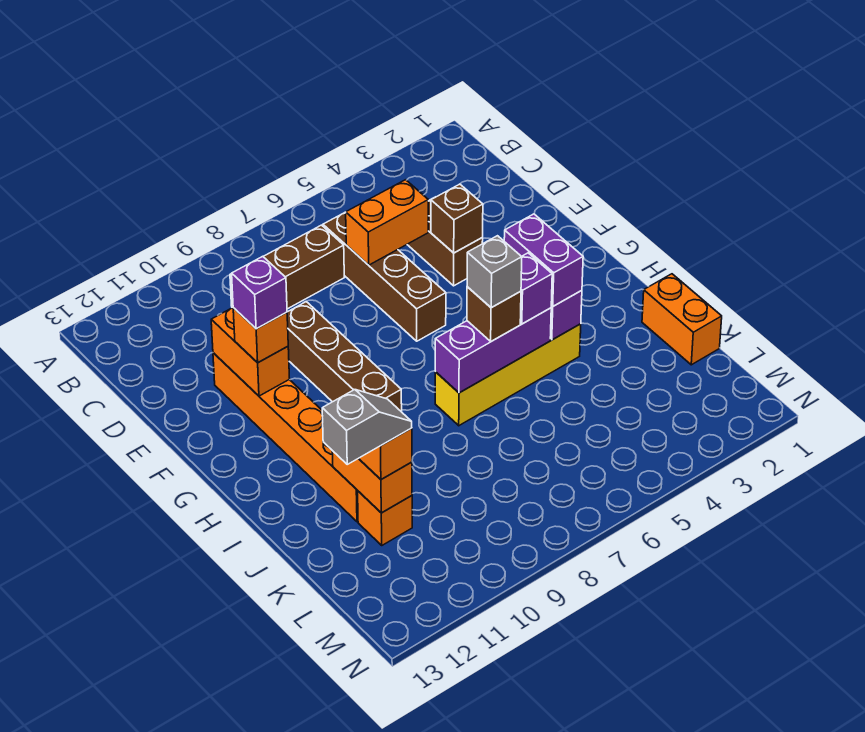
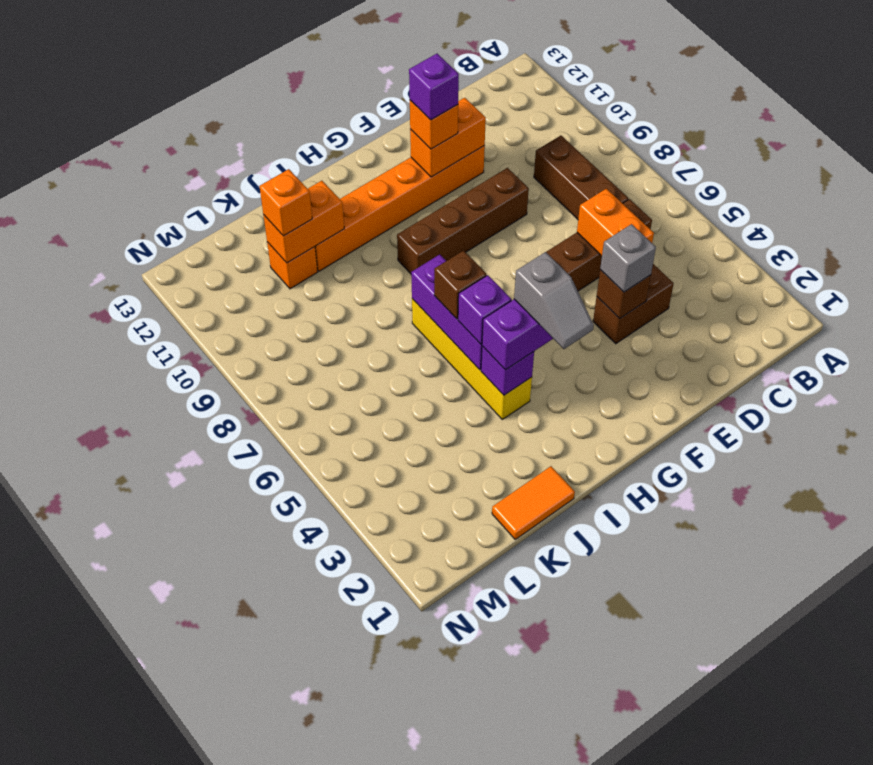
grey brick I6 level 4 -> grey brick E4 level 3
orange brick J1:K1 level 1 -> orange tile J1:K1 level 1
grey slope K11:K12 level 4 top 12 -> grey slope H3:H4 level 4 top 4

